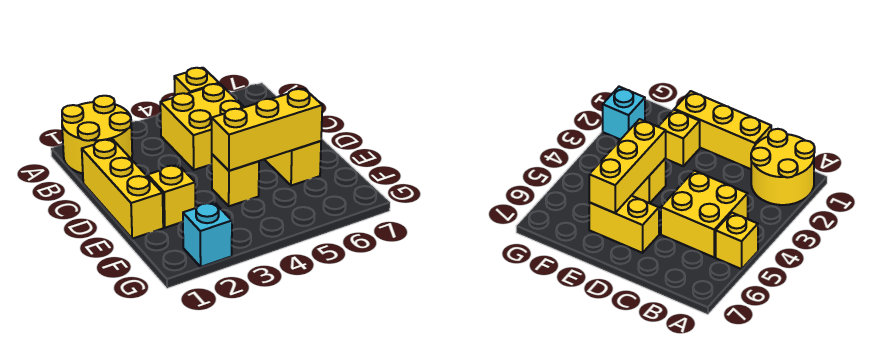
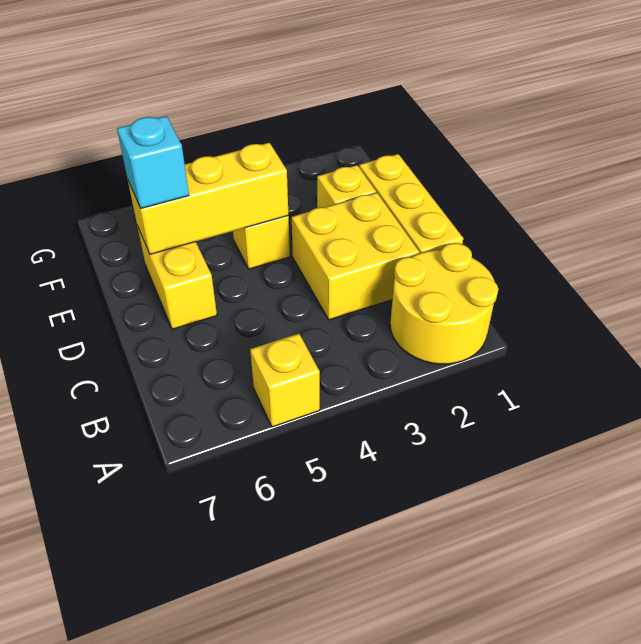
yellow brick B4:C5 level 1 -> yellow brick C2:D3 level 1
cyan brick G2 level 1 -> cyan brick E6 level 3

